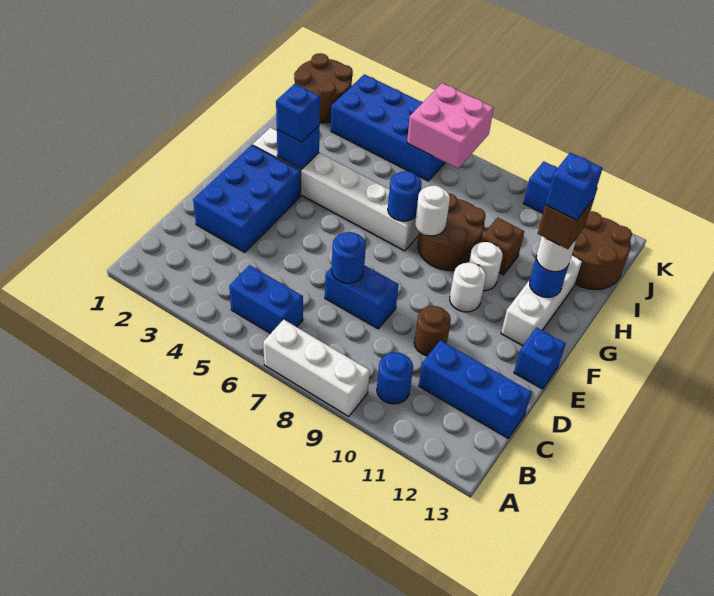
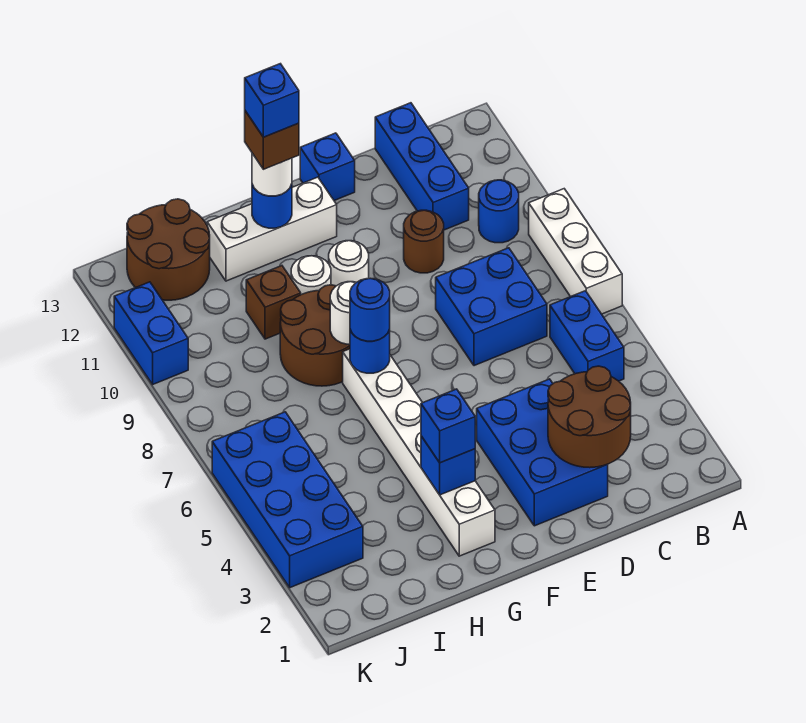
blue brick D2:F3 level 1 -> blue brick D2:E4 level 1
blue brick D7:D8 level 1 -> blue brick C7:D8 level 1
blue round brick D7 level 2 -> blue round brick G7 level 3
brown round brick J1:K2 level 1 -> brown round brick C2:D3 level 2
pink brick J6:K7 level 2 -> none

